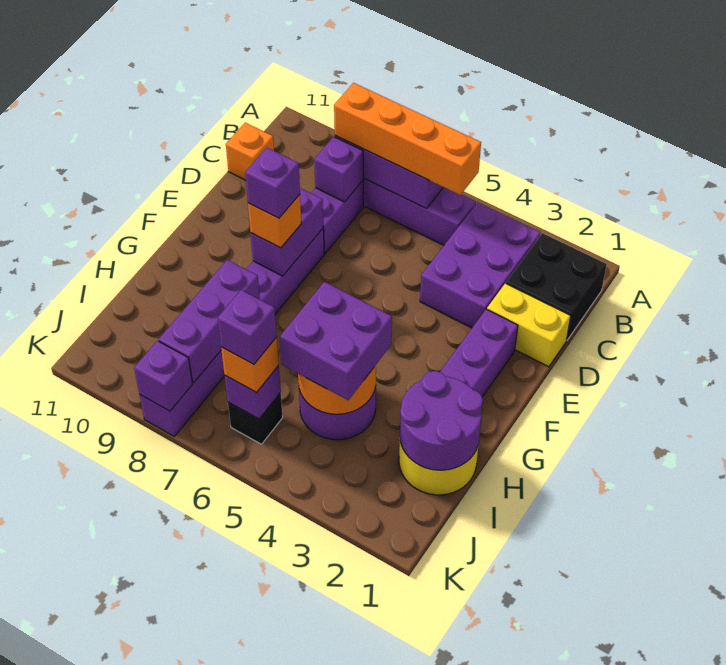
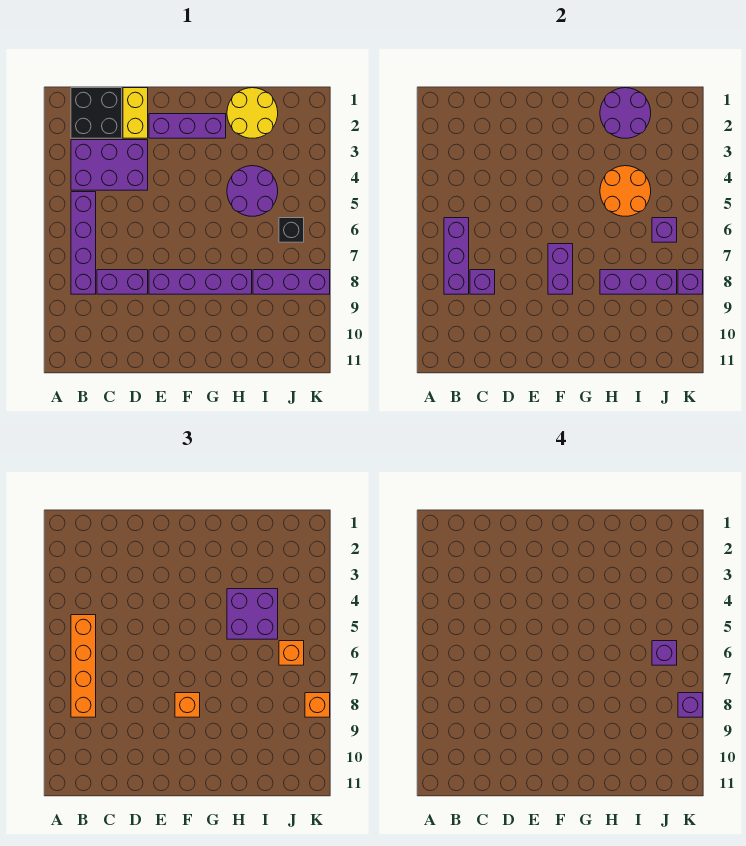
orange brick C11 level 1 -> orange brick K8 level 3
purple brick E8:F8 level 2 -> purple brick F7:F8 level 2
purple brick F8 level 4 -> purple brick K8 level 4

